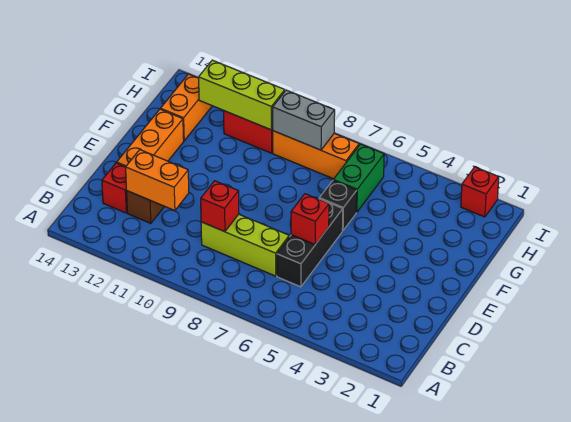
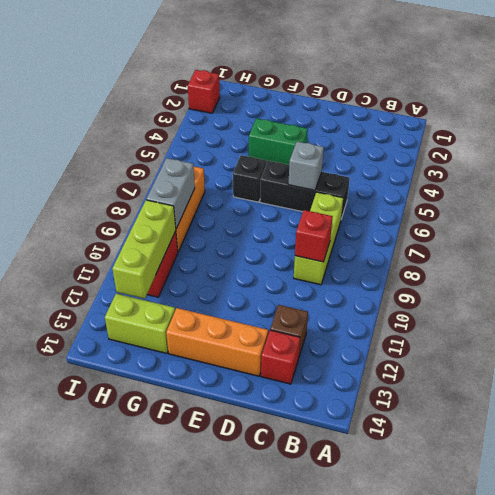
orange brick C11:C12 level 2 -> none
red brick D6 level 2 -> grey brick D6 level 2
green brick G6:H6 level 1 -> green brick E4:F4 level 1
orange brick G13:H13 level 1 -> lime brick G13:H13 level 1

